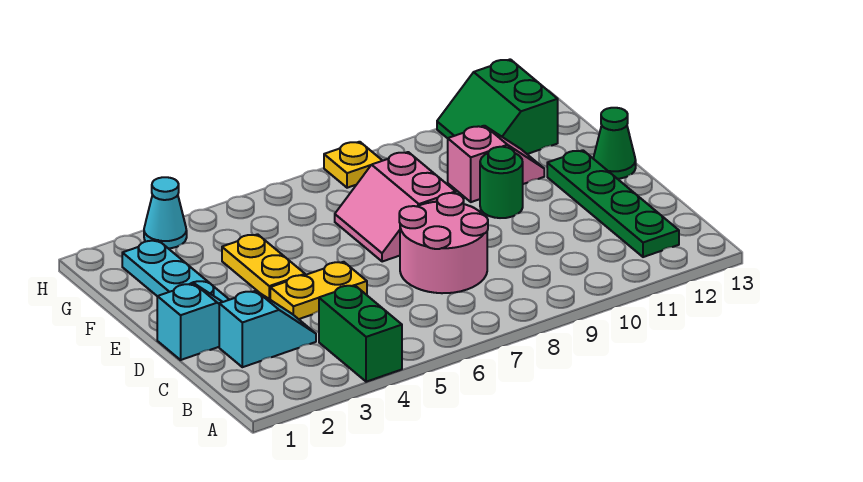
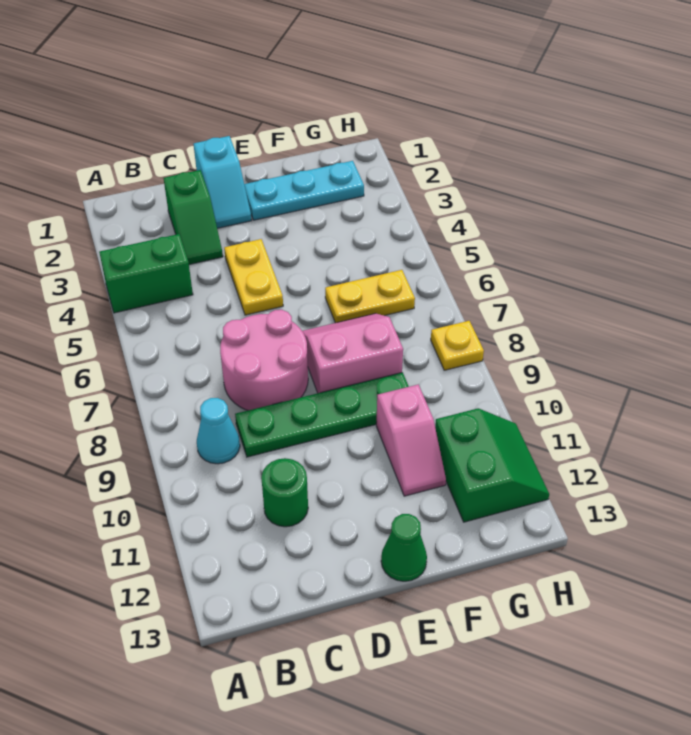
green plate B12:E12 level 1 -> green plate C9:F9 level 1
cyan slope C2:C3 level 1 top 2 -> green slope C2:C3 level 1 top 2
yellow plate E4:F4 level 1 -> yellow plate F6:G6 level 1
green round brick E10 level 1 -> green round brick C11 level 1
green slope G11:H12 level 1 top 12 -> green slope G11:H12 level 1 top G
cyan cone H3 level 1 -> cyan cone B9 level 1

